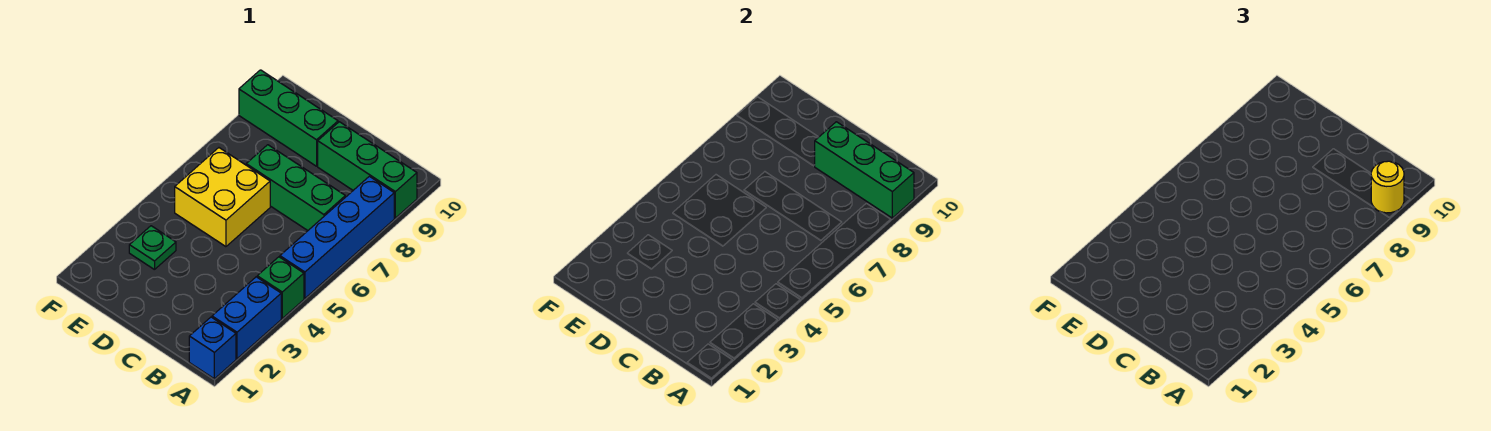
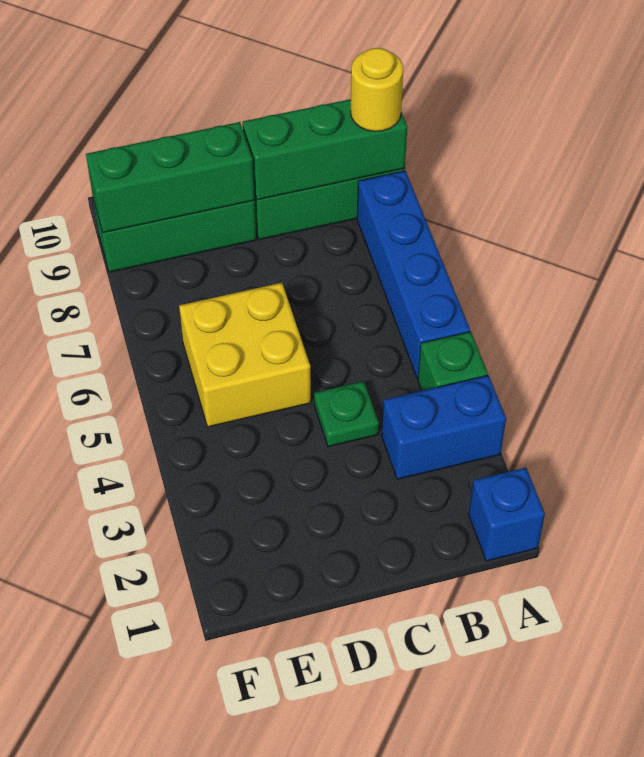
blue brick A2:A3 level 1 -> blue brick A3:B3 level 1
green brick B7:D7 level 1 -> green brick D9:F9 level 2
green plate E3 level 1 -> green plate C4 level 1

